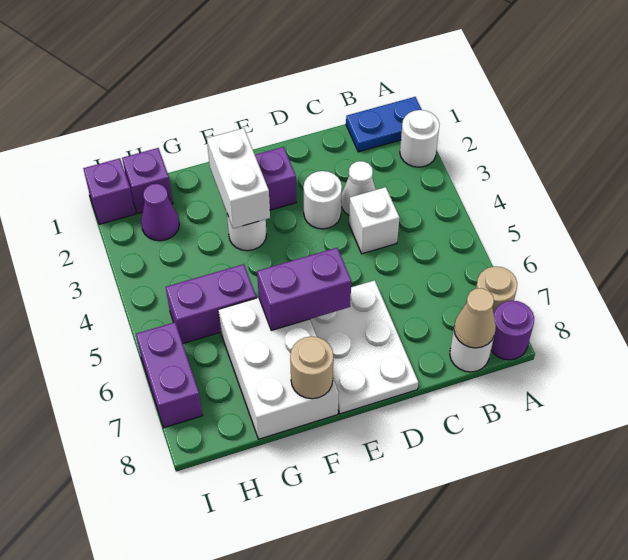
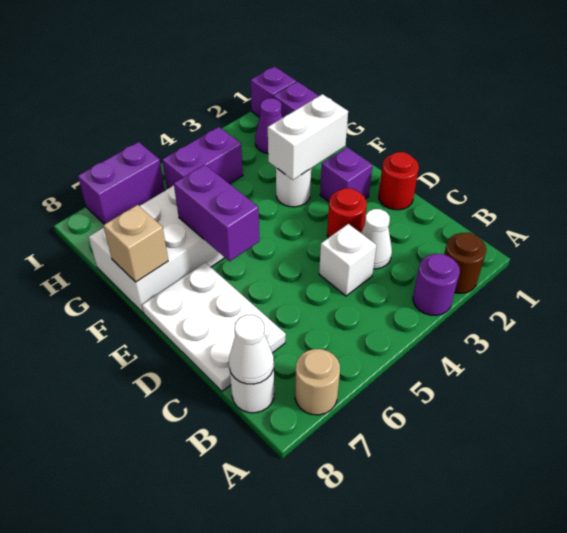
blue plate A1:B1 level 1 -> none
white round brick A2 level 1 -> brown round brick A2 level 1
purple round brick A8 level 1 -> purple round brick A3 level 1
tan cone B8 level 2 -> white cone B8 level 2
none -> red round brick D1 level 1
white round brick D3 level 1 -> red round brick D3 level 1
white plate D6:E8 level 1 -> white plate C7:E8 level 1
tan round brick F8 level 2 -> tan brick F8 level 2
purple brick G5:H5 level 1 -> purple brick H4:H5 level 1

